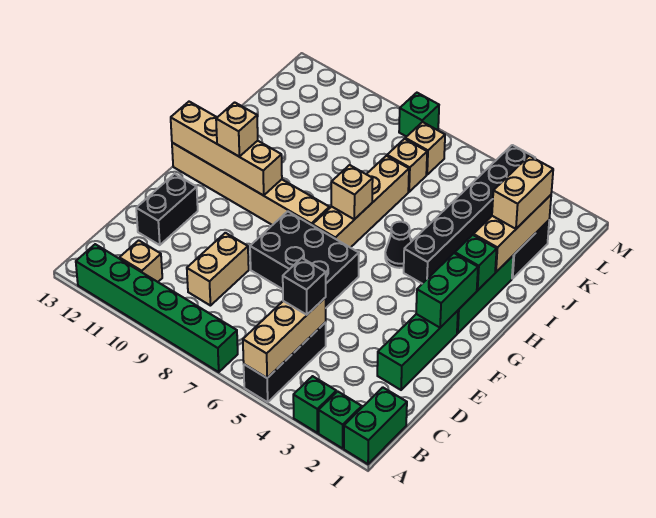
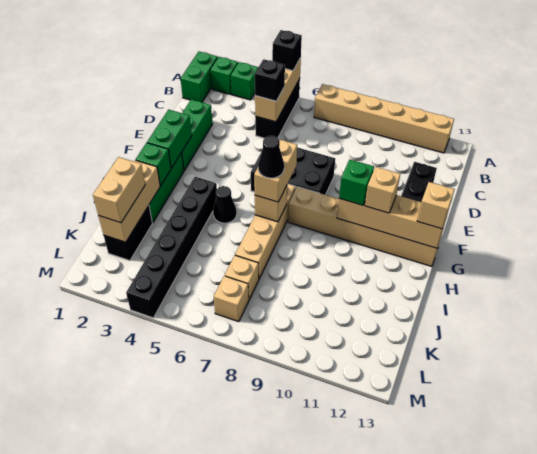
none -> black brick A5 level 3
green brick A7:A12 level 1 -> tan brick A7:A12 level 1
tan brick B11 level 1 -> tan brick G13 level 3
tan brick C9:D9 level 1 -> tan brick G7:H7 level 3
none -> black cone H7 level 4
green brick M8 level 1 -> green brick G10 level 3

